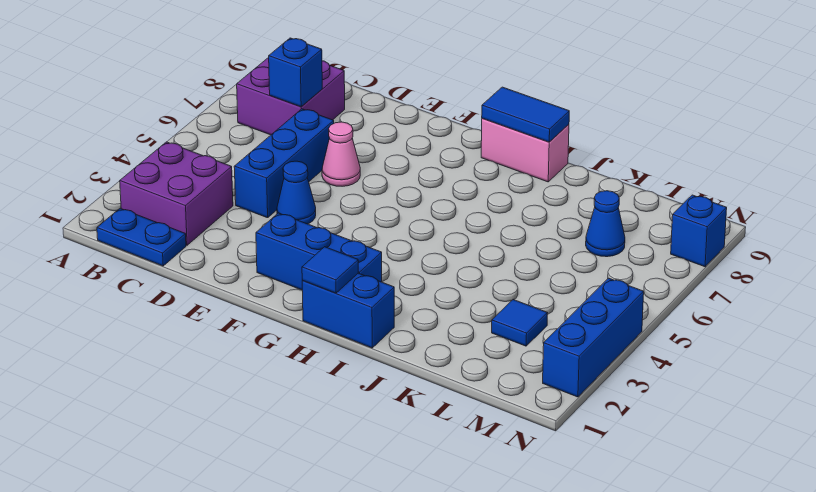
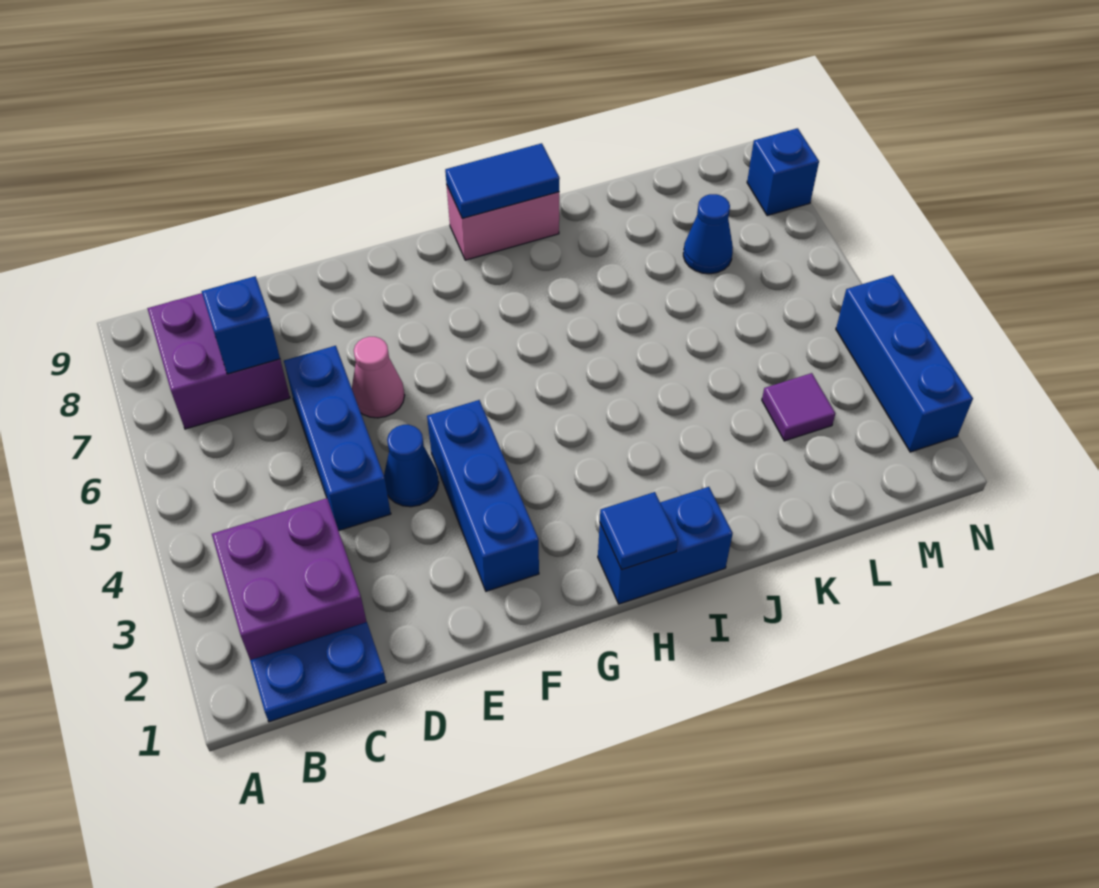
blue brick F2:H2 level 1 -> blue brick F2:F4 level 1
blue tile L3 level 1 -> purple tile L3 level 1

